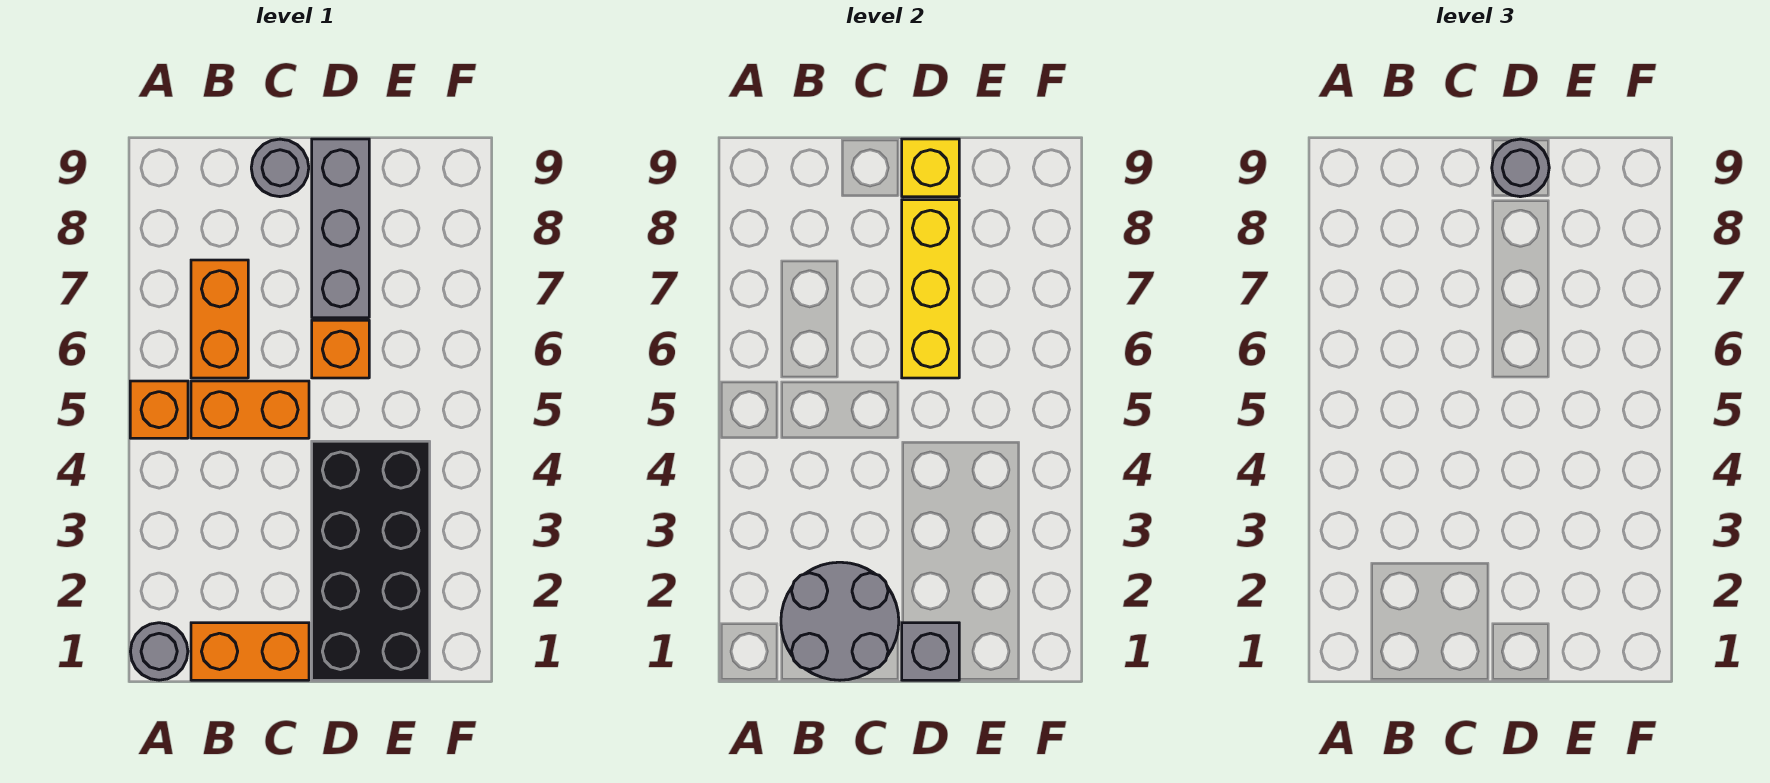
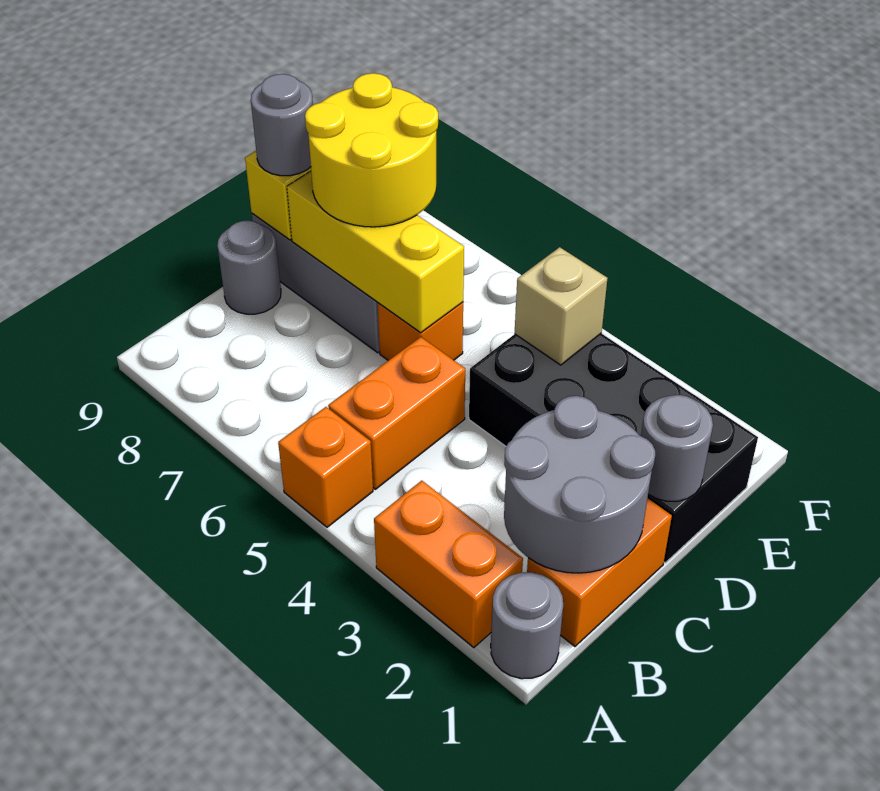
orange brick B6:B7 level 1 -> orange brick A2:A3 level 1
grey brick D1 level 2 -> grey round brick D1 level 2
none -> yellow round brick D7:E8 level 3
none -> tan brick E4 level 2

